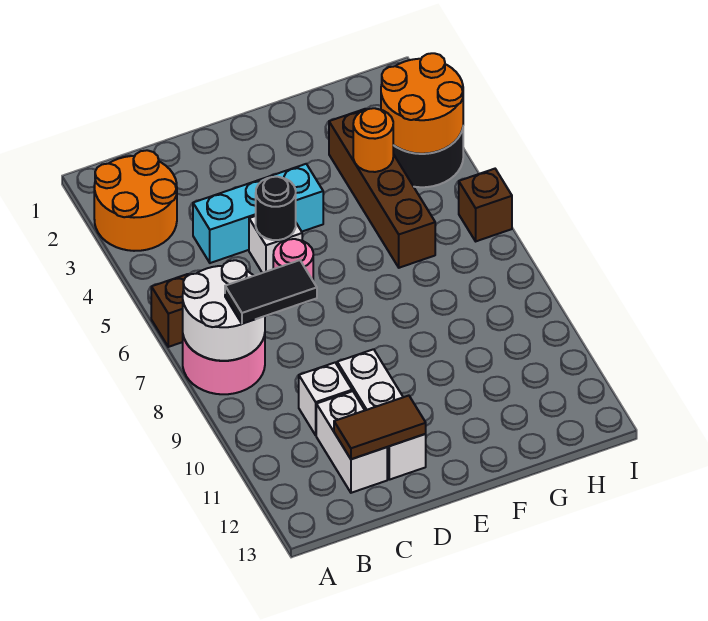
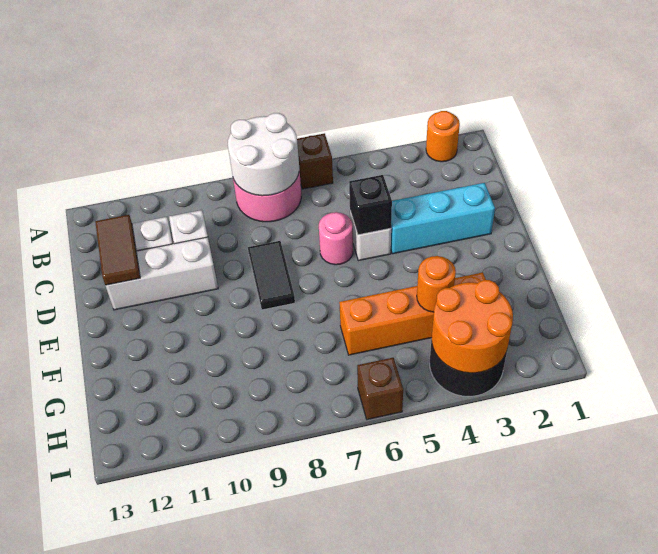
orange round brick A2:B3 level 1 -> orange round brick A2 level 1
black tile B8:C8 level 3 -> black tile D8:E8 level 1
cyan brick C4:E4 level 1 -> cyan brick D2:D4 level 1
black round brick D5 level 2 -> black brick D5 level 2
brown brick G3:G6 level 1 -> orange brick G3:G6 level 1

